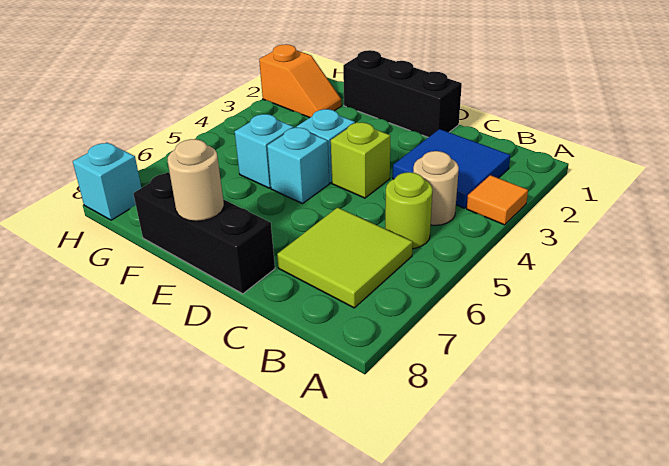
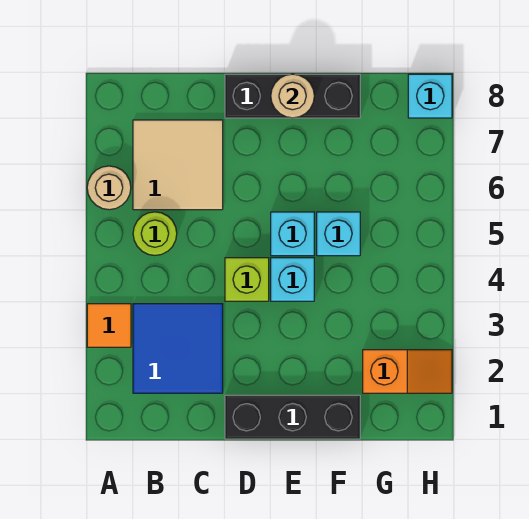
tan round brick B4 level 1 -> tan round brick A6 level 1
lime tile B6:C7 level 1 -> tan tile B6:C7 level 1
orange slope G2:H2 level 1 top H -> orange slope G2:H2 level 1 top G

